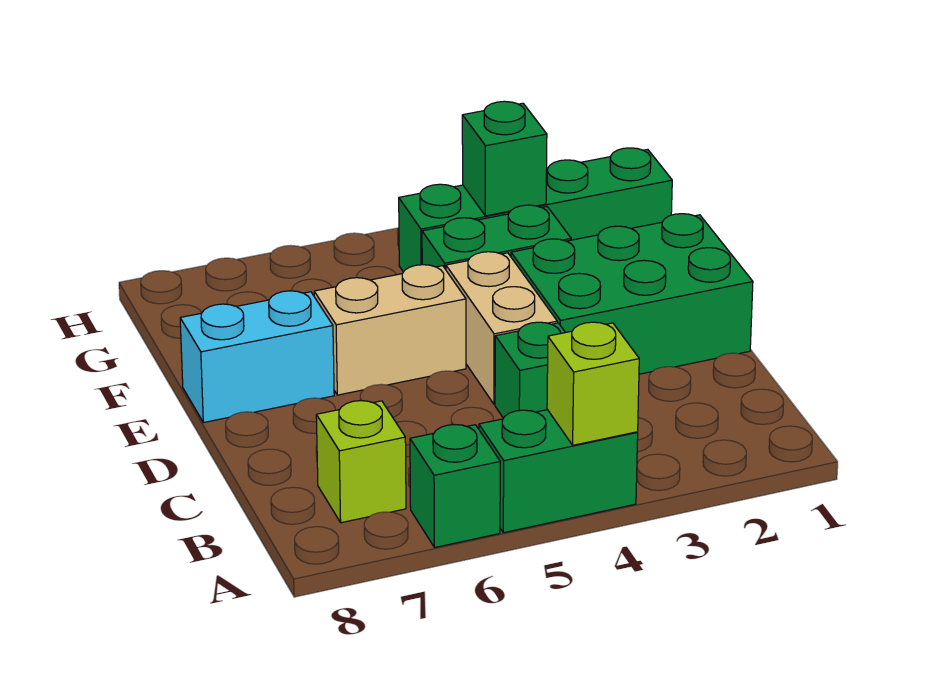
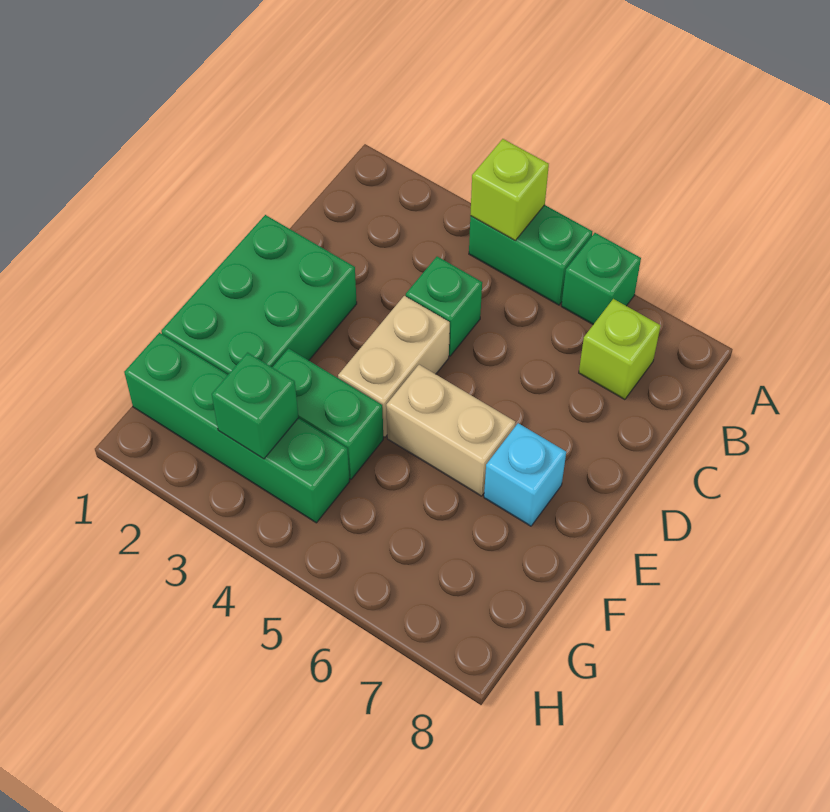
green brick D1:E3 level 1 -> green brick D1:F2 level 1
cyan brick E7:E8 level 1 -> cyan brick E7 level 1

